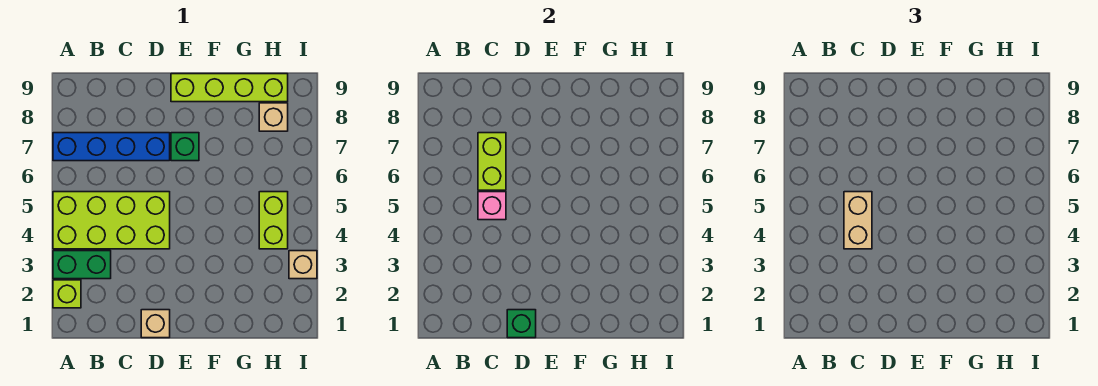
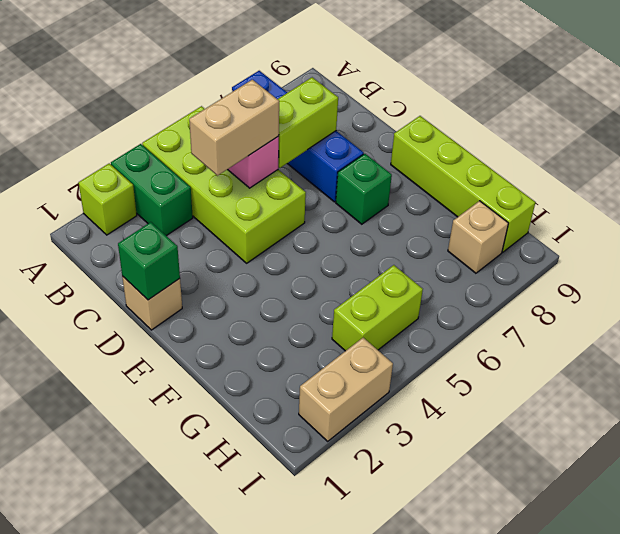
tan brick I3 level 1 -> tan brick I2:I3 level 1

